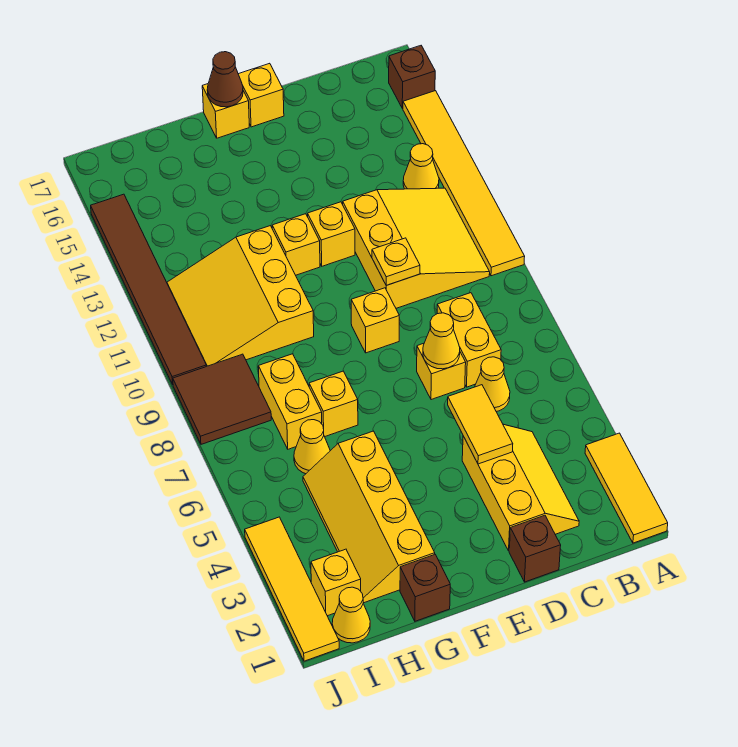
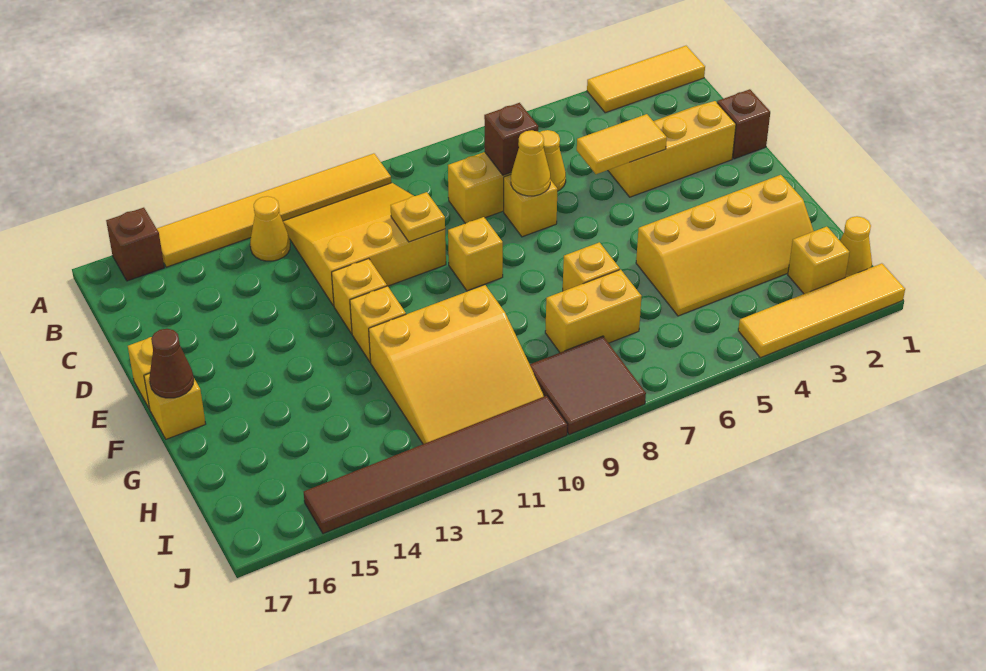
brown brick G1 level 1 -> brown brick C7 level 2
yellow cone H6 level 1 -> none

